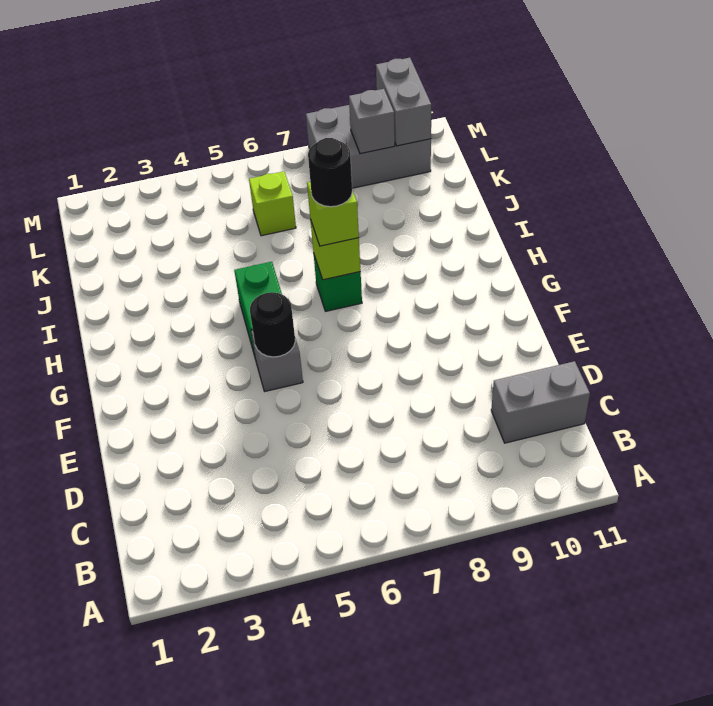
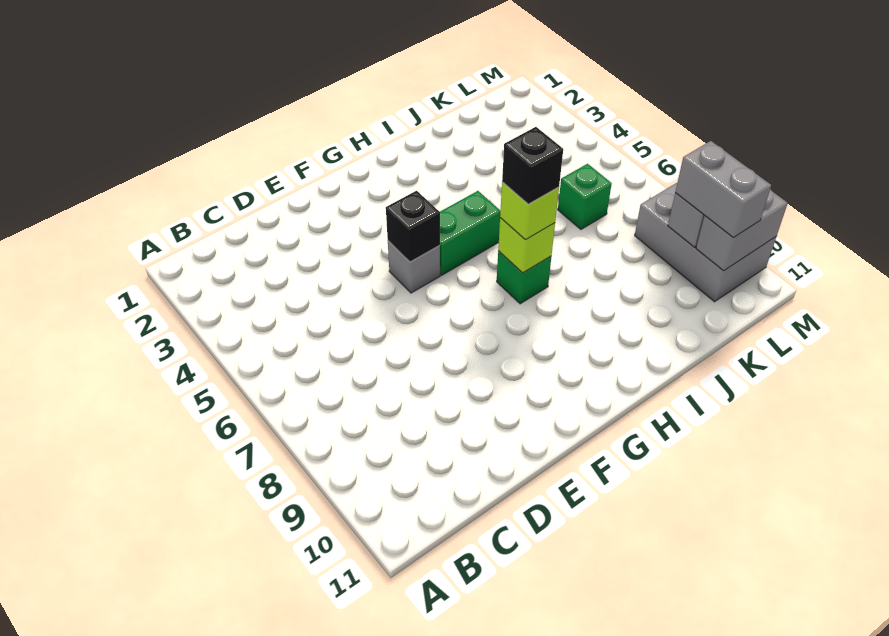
grey brick C10:C11 level 1 -> grey brick L9:L10 level 3
black round brick F5 level 2 -> black brick F5 level 2
black round brick H7 level 4 -> black brick H7 level 4
lime brick K6 level 1 -> green brick K6 level 1

